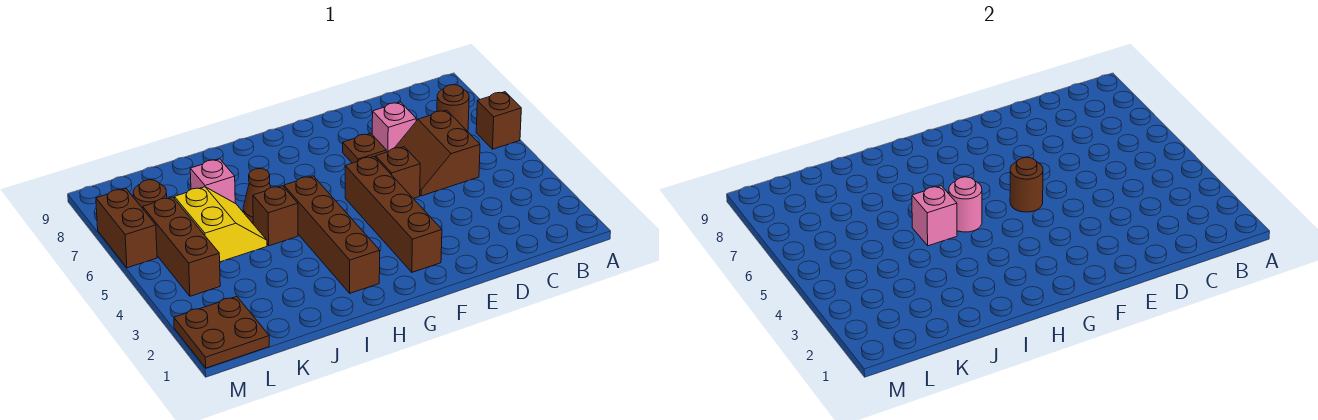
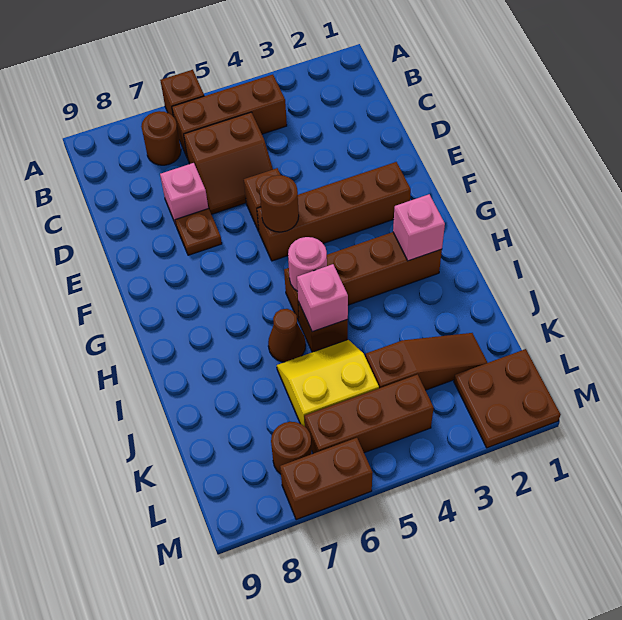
none -> brown brick B4:B6 level 1
pink brick J7 level 1 -> pink brick H2 level 2
none -> brown slope K2:K4 level 1 top 4

